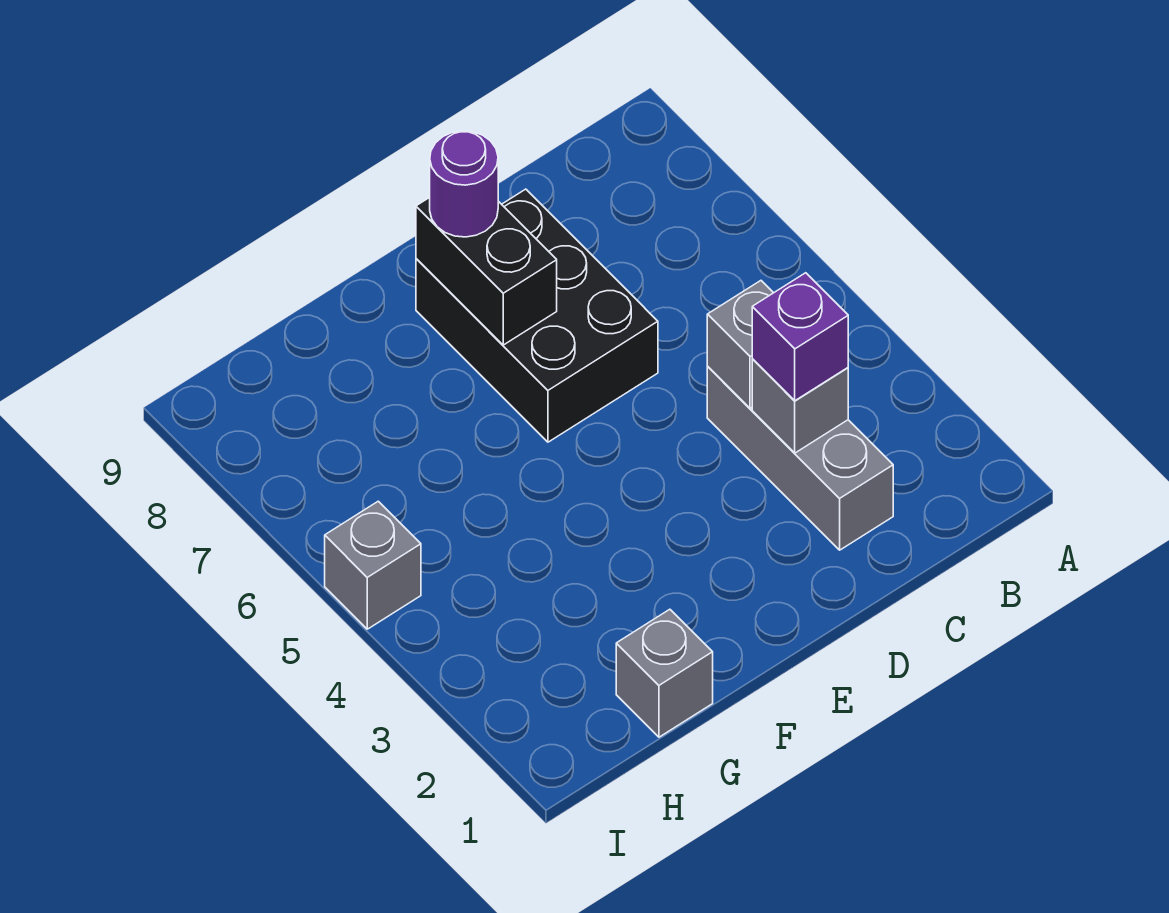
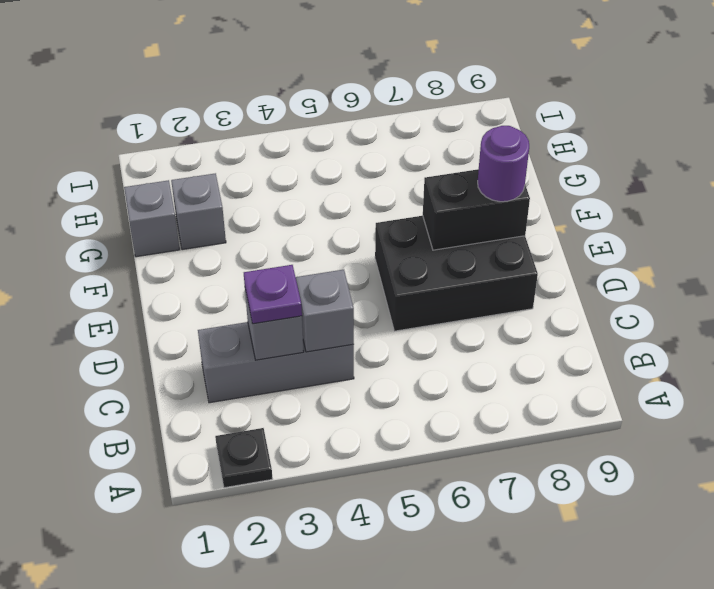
none -> black plate A2 level 1
purple brick C3 level 3 -> purple plate C3 level 3
grey brick I5 level 1 -> grey brick G2 level 1

